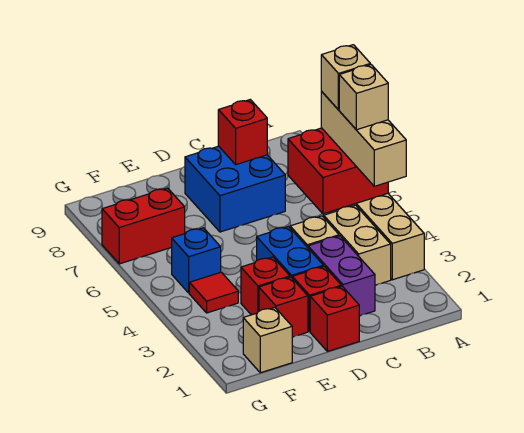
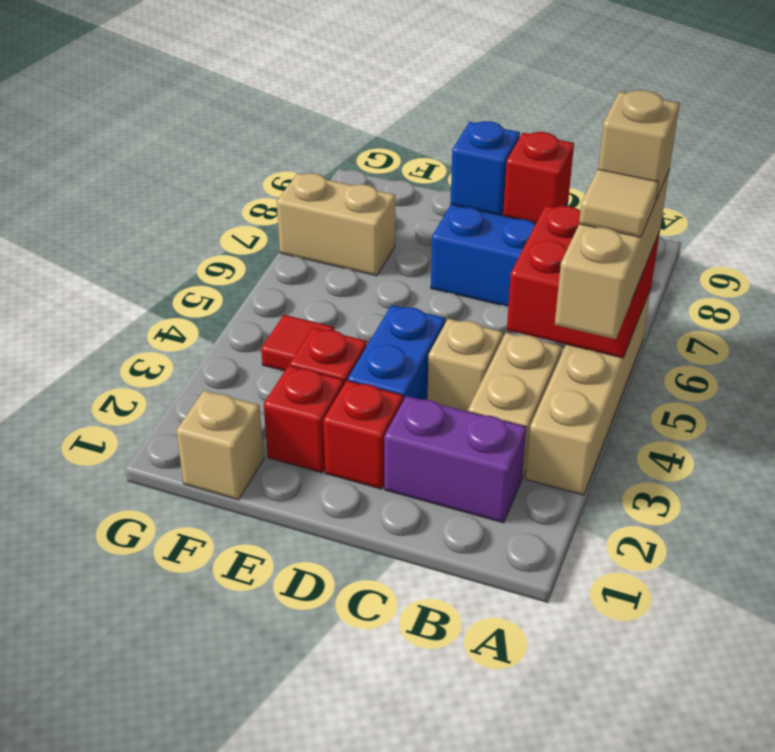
tan brick A5 level 4 -> tan tile A5 level 4
purple brick C2:C3 level 1 -> purple brick B2:C2 level 1
red brick D1 level 1 -> none
blue brick F5 level 1 -> blue brick D8 level 2
red brick F7:G7 level 1 -> tan brick F7:G7 level 1

